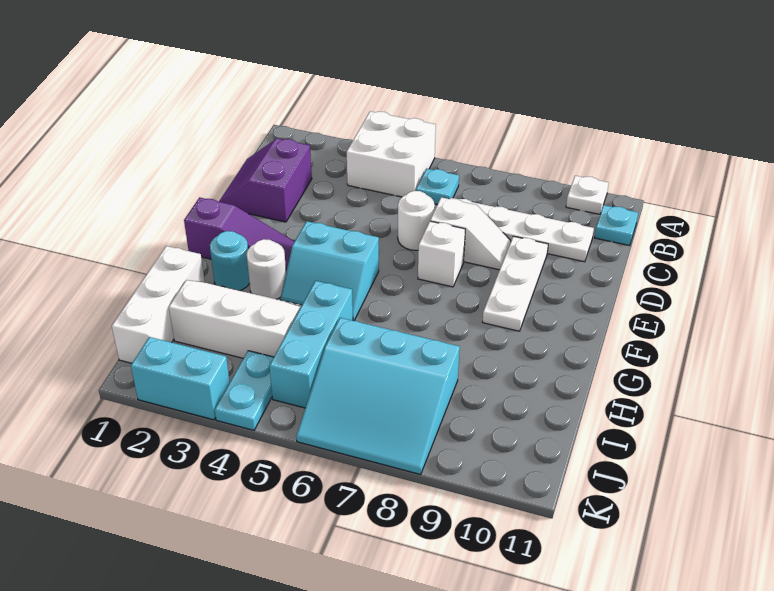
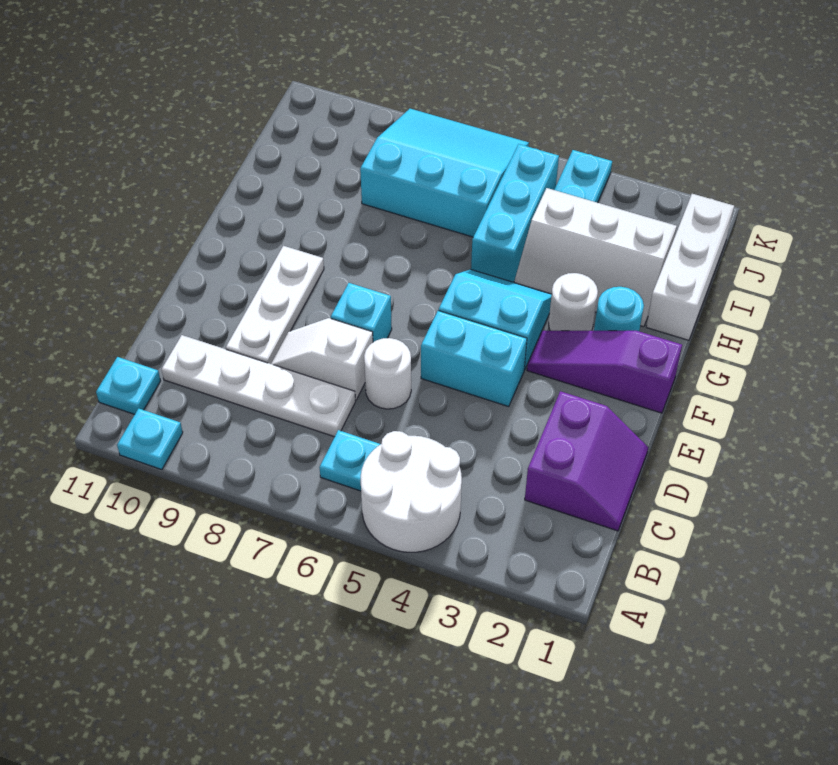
white brick A4:B5 level 1 -> white round brick A4:B5 level 1
white plate A10 level 1 -> cyan plate A10 level 1
white brick E7 level 1 -> cyan brick E7 level 1
cyan brick K2:K3 level 1 -> cyan brick E4:E5 level 1

